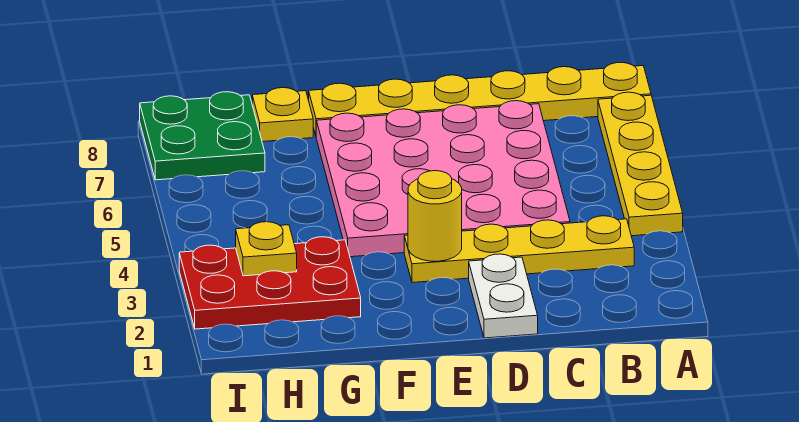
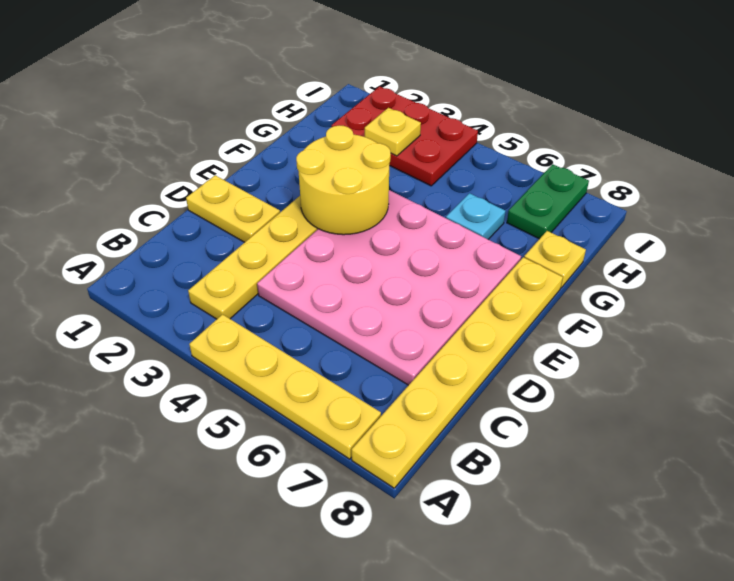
white plate D1:D2 level 1 -> yellow plate D1:D2 level 1
yellow round brick E3 level 2 -> yellow round brick E3:F4 level 2
red plate G2:I3 level 1 -> red plate H2:I4 level 1
none -> cyan plate G6 level 1
green plate H7:I8 level 1 -> green plate H7:I7 level 1

